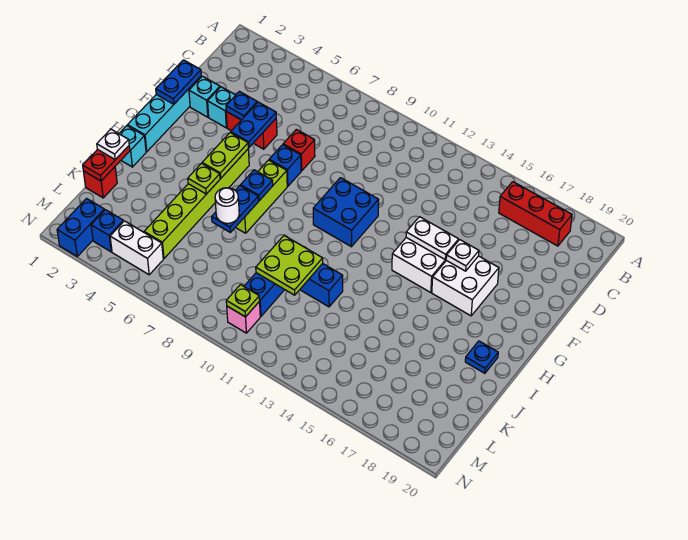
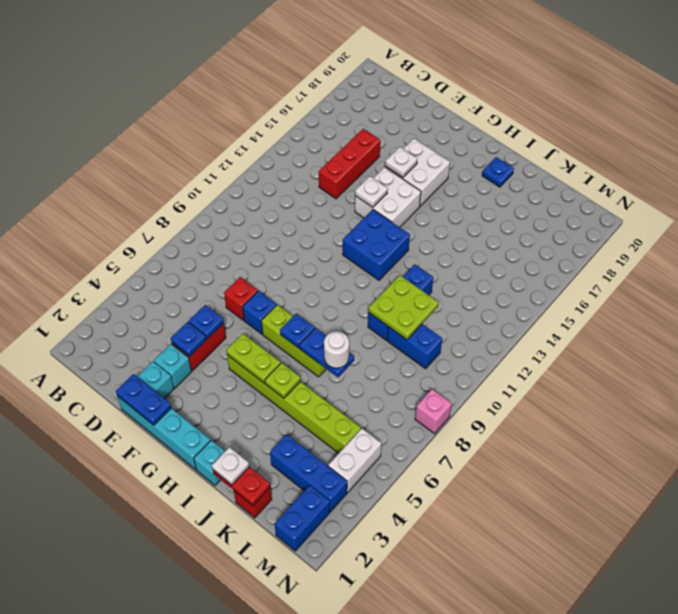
red brick B16:B18 level 1 -> red brick D14:D16 level 1
blue plate E5:F5 level 2 -> blue plate E5 level 2
blue brick F10:G11 level 1 -> blue brick G12:H13 level 1
white plate F14:F15 level 2 -> white plate F14 level 2
blue brick M2:N2 level 1 -> blue brick M1:M2 level 1
blue brick M3 level 1 -> blue brick K3:M3 level 1
pink brick M10 level 1 -> pink brick N8 level 1
lime plate M10 level 2 -> none

